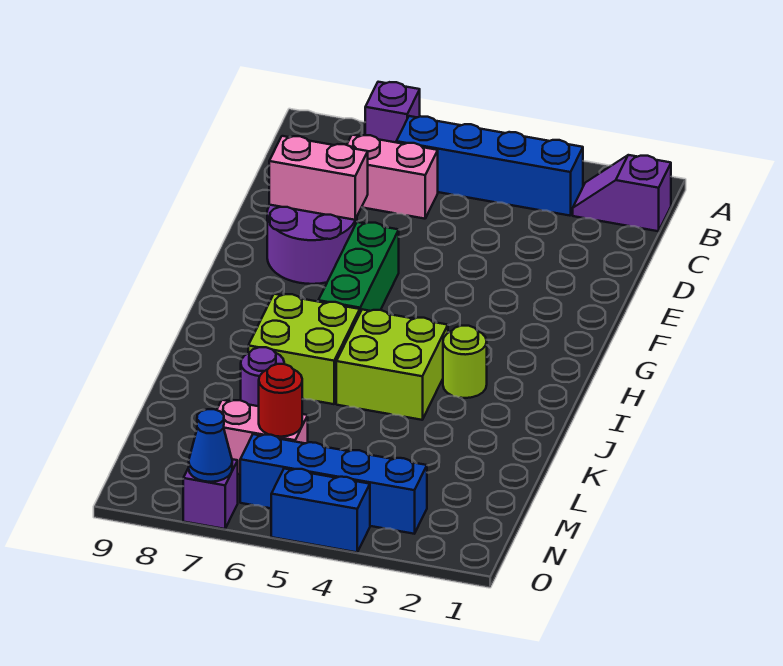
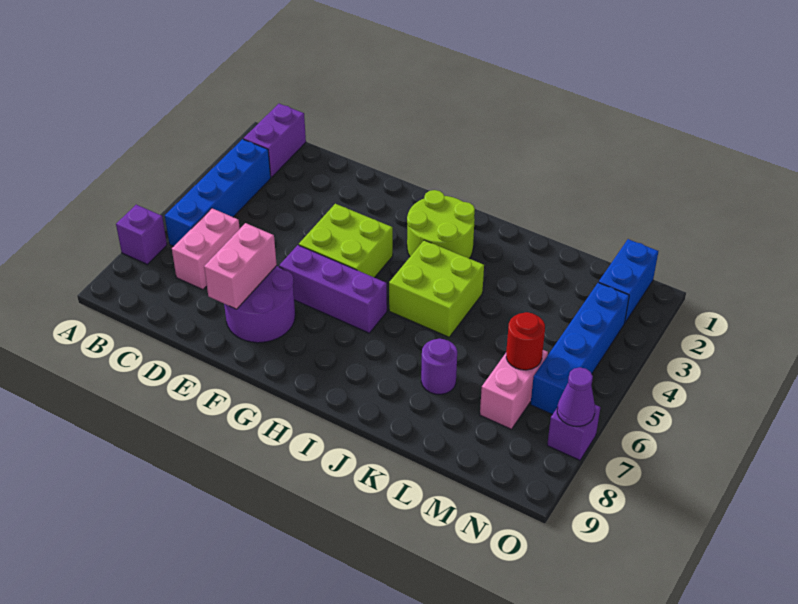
purple slope B1:B2 level 1 top 1 -> purple brick B1:B2 level 1
green brick F6:H6 level 1 -> purple brick F6:H6 level 1
lime round brick I3 level 1 -> lime round brick H2:I3 level 1
lime brick I6:J7 level 1 -> lime brick F4:G5 level 1
blue brick O4:O5 level 1 -> blue brick N1:N2 level 1
blue cone O7 level 2 -> purple cone O7 level 2

